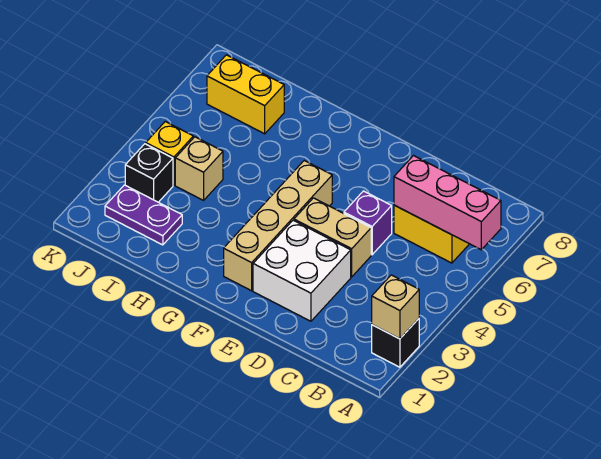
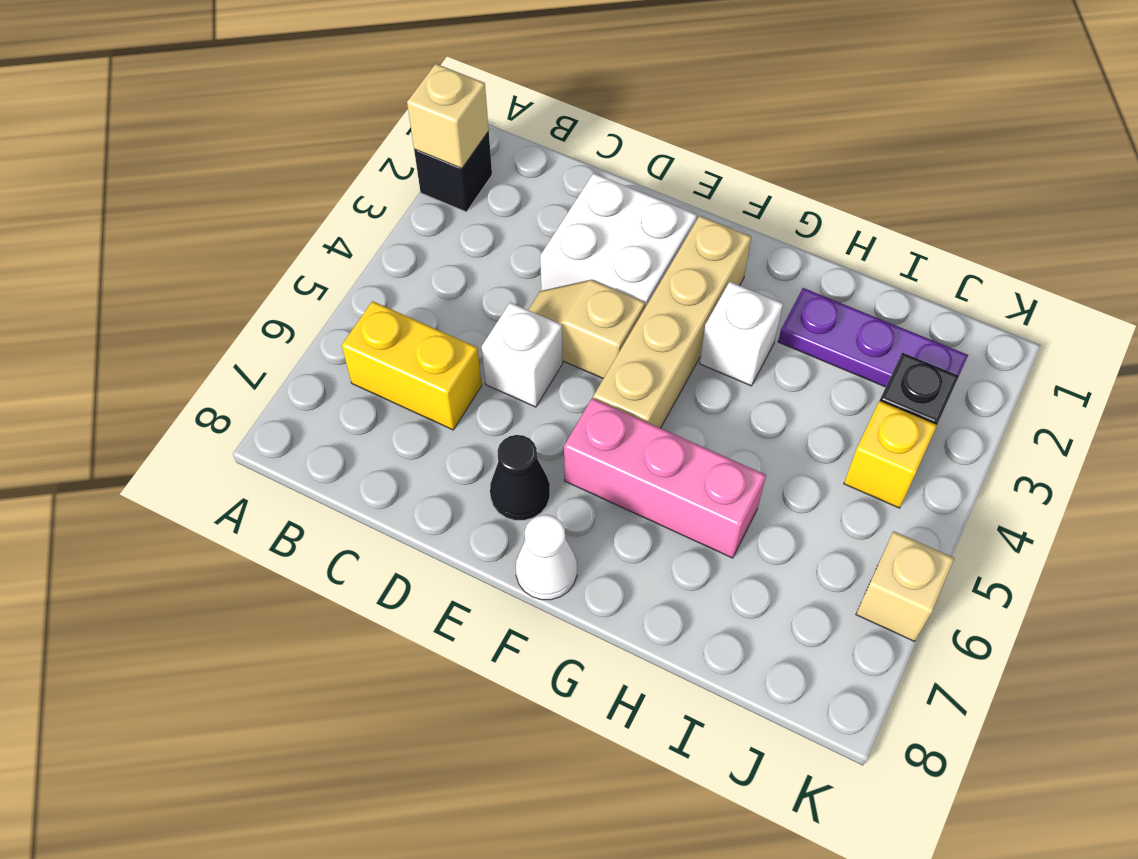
pink brick A6:C6 level 2 -> pink brick F6:H6 level 1
tan brick D4:E4 level 1 -> tan slope D4:E4 level 1 top E
purple brick D5 level 1 -> white brick D5 level 1
none -> black cone E7 level 1
none -> white cone F8 level 1
none -> white brick G3 level 1
purple plate I2:J2 level 1 -> purple plate H2:J2 level 1
tan brick I4 level 1 -> tan brick K6 level 1
yellow brick I7:J7 level 1 -> none

